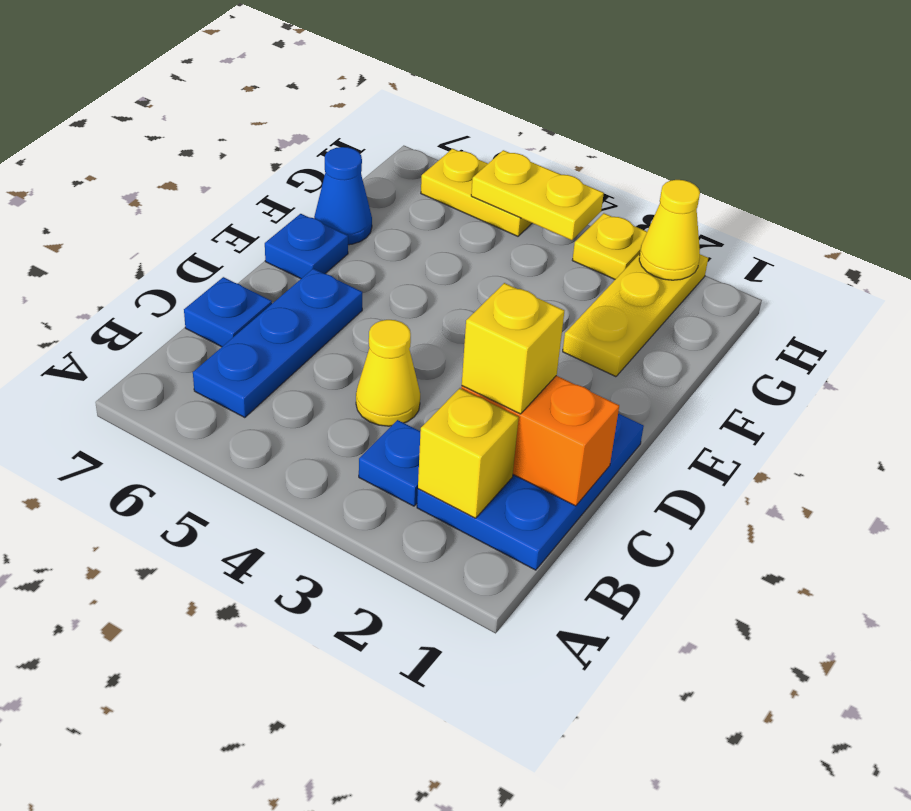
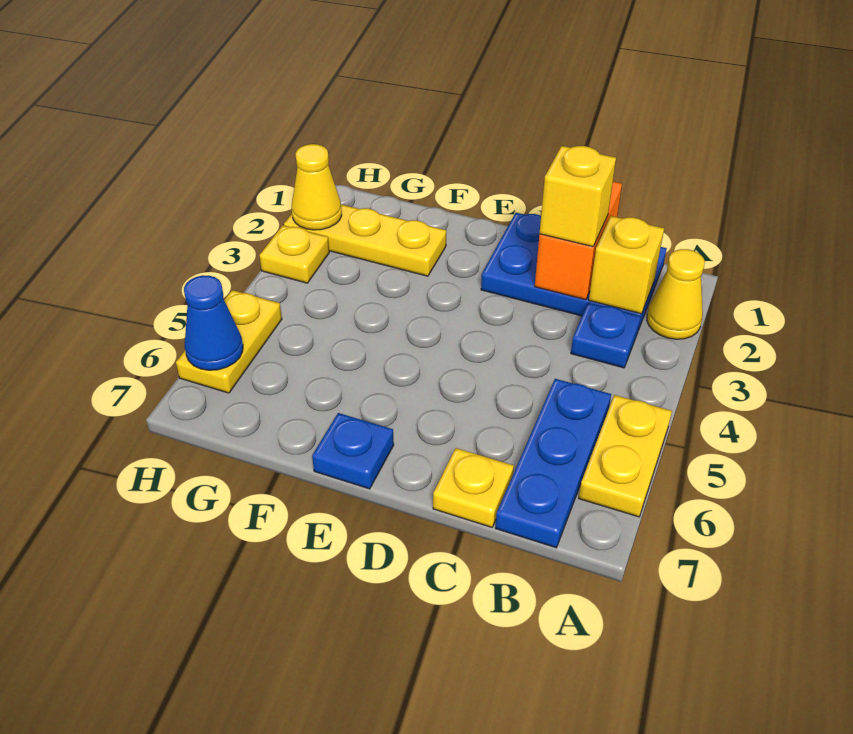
blue plate B6:D6 level 1 -> blue plate B5:B7 level 1
yellow cone C4 level 1 -> yellow cone A2 level 1
blue plate C7 level 1 -> yellow plate C7 level 1
blue cone F7 level 1 -> blue cone H6 level 2
yellow plate H4:H5 level 2 -> yellow plate A5:A6 level 1

